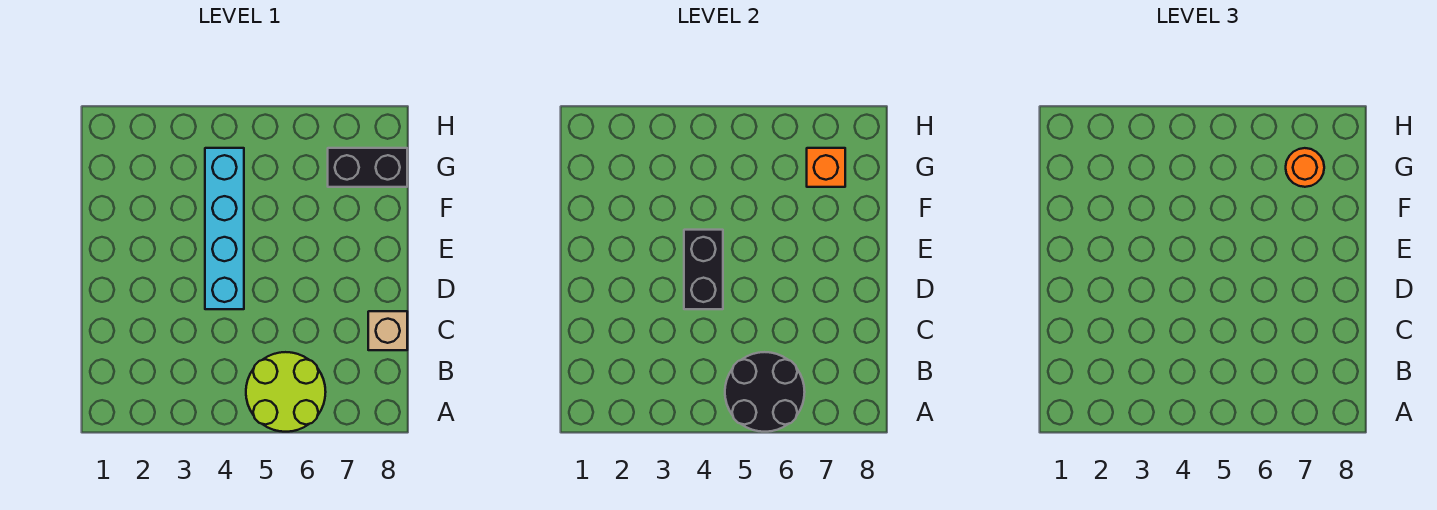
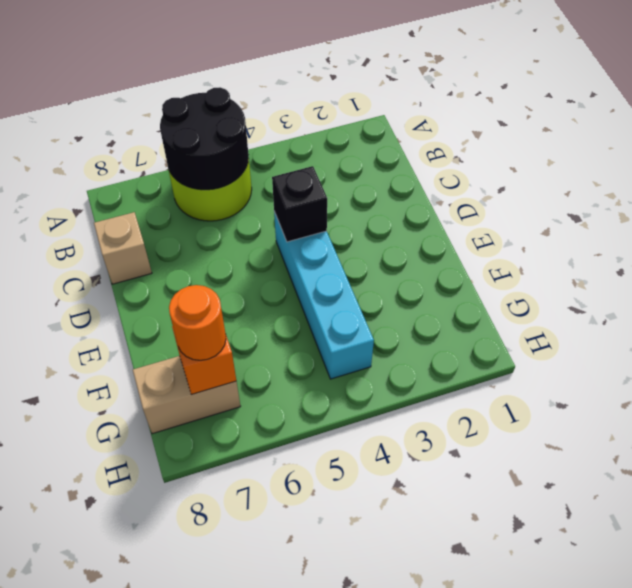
black brick D4:E4 level 2 -> black brick D4 level 2
black brick G7:G8 level 1 -> tan brick G7:G8 level 1

